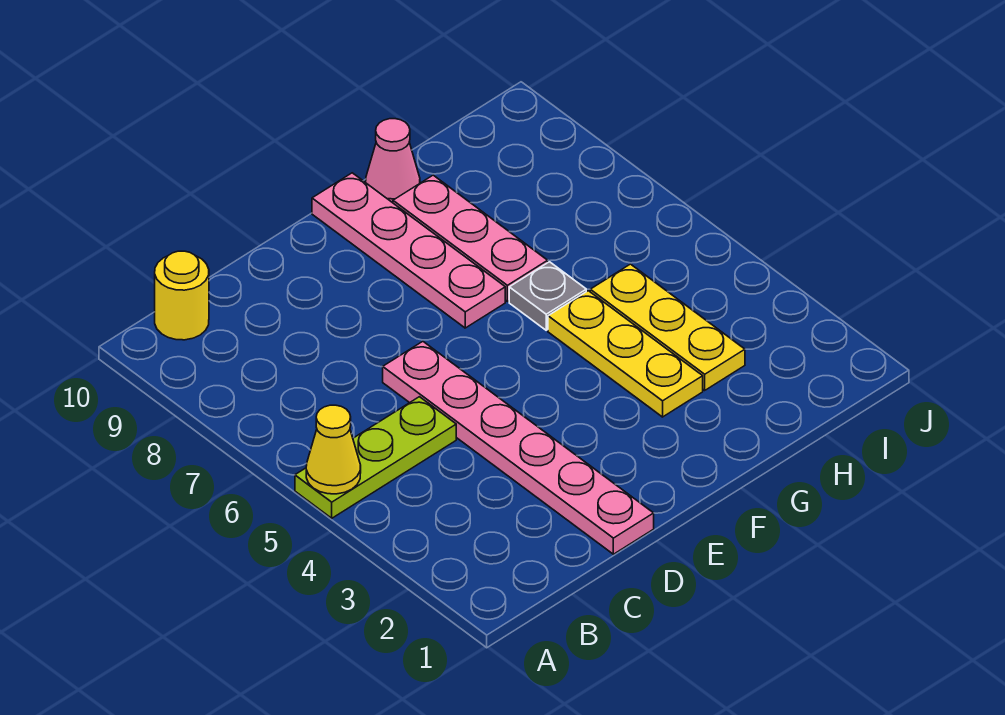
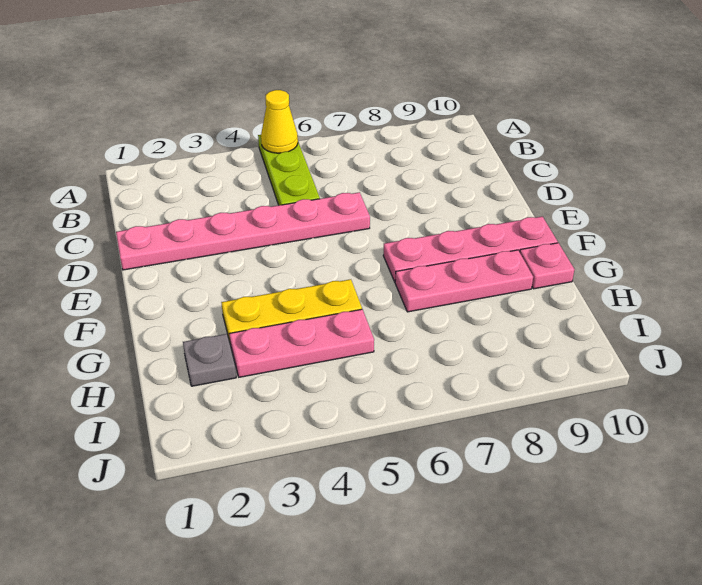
yellow round brick B10 level 1 -> none
grey plate G6 level 1 -> grey plate H2 level 1
pink cone G10 level 1 -> pink plate G10 level 1
yellow plate H3:H5 level 1 -> pink plate H3:H5 level 1

